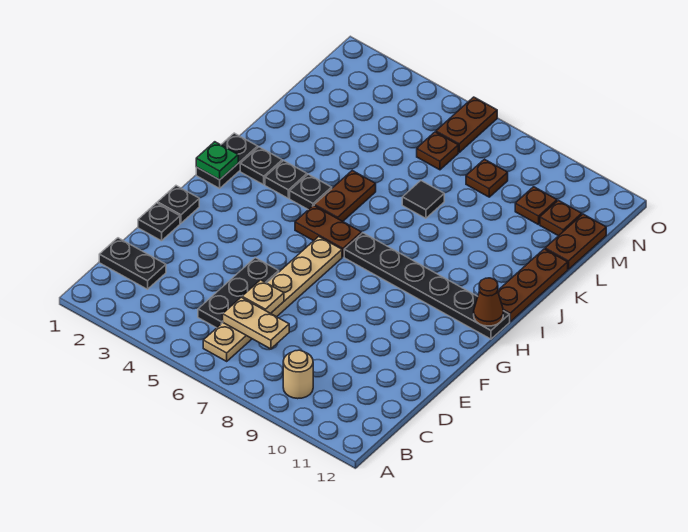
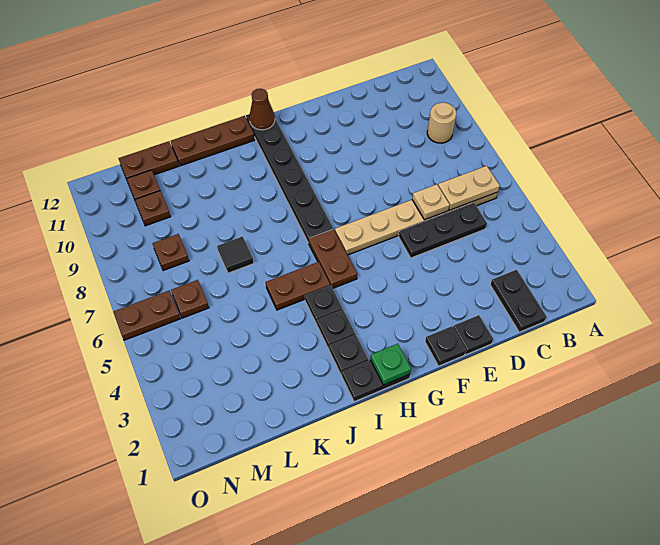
tan plate C6:C7 level 2 -> tan plate B6:C6 level 2

